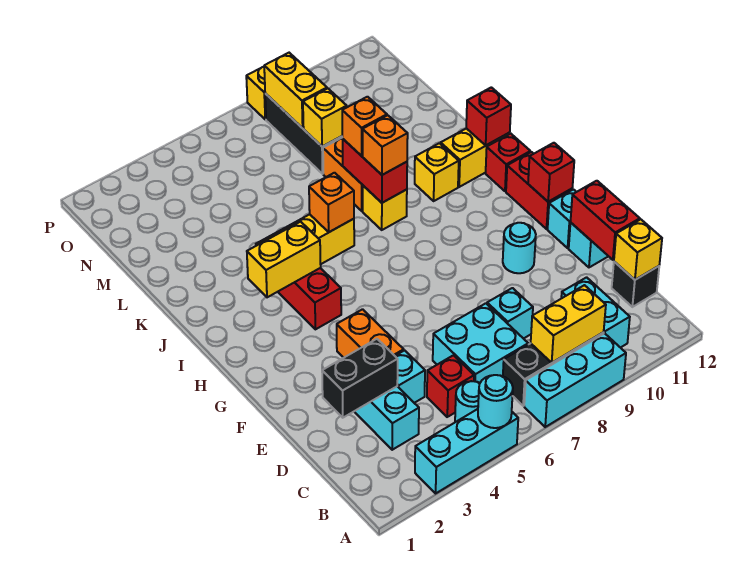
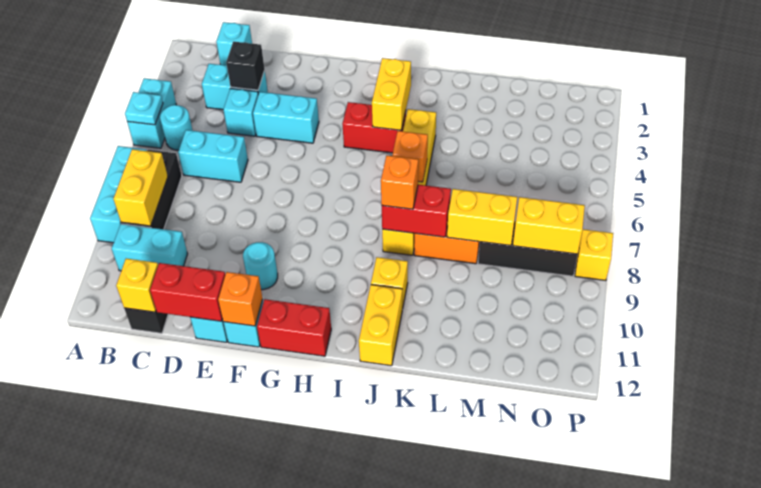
cyan brick A3:A5 level 1 -> cyan brick A4:A5 level 1
cyan round brick A5 level 2 -> cyan plate A5 level 2
red brick C5 level 1 -> none
cyan brick C6:D7 level 1 -> cyan brick C6:D6 level 1
black brick D2:D3 level 2 -> black brick D3 level 2
cyan brick D8 level 1 -> cyan brick C1 level 1
orange brick E4:F4 level 1 -> cyan brick E4:F4 level 1
red brick G12 level 2 -> none
red brick I12 level 1 -> none
red brick J12 level 2 -> none
orange brick K8 level 3 -> orange brick F12 level 2
yellow brick M8 level 2 -> yellow brick L8:M8 level 2

